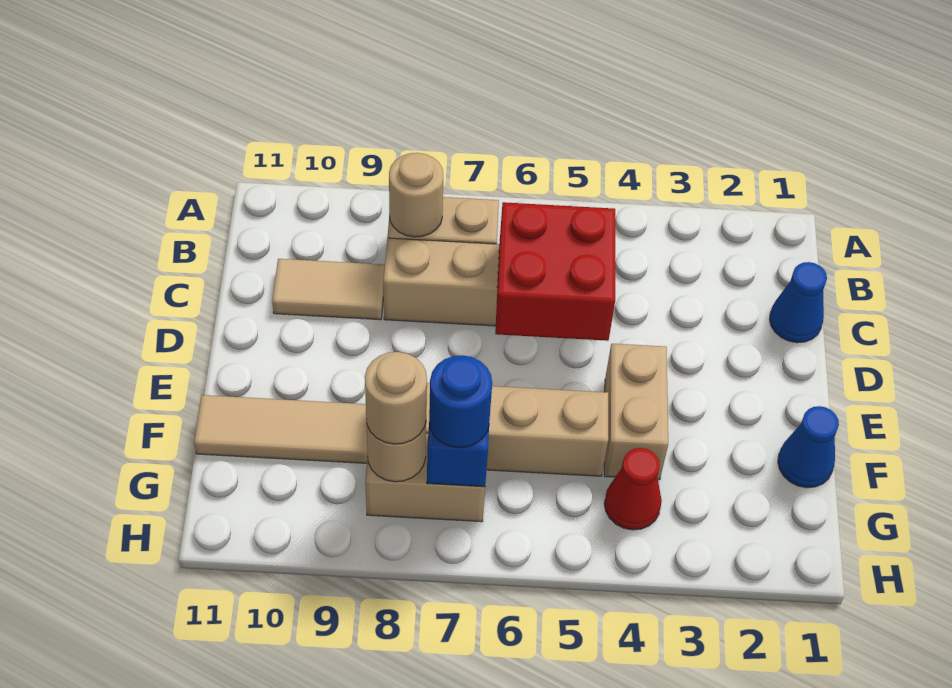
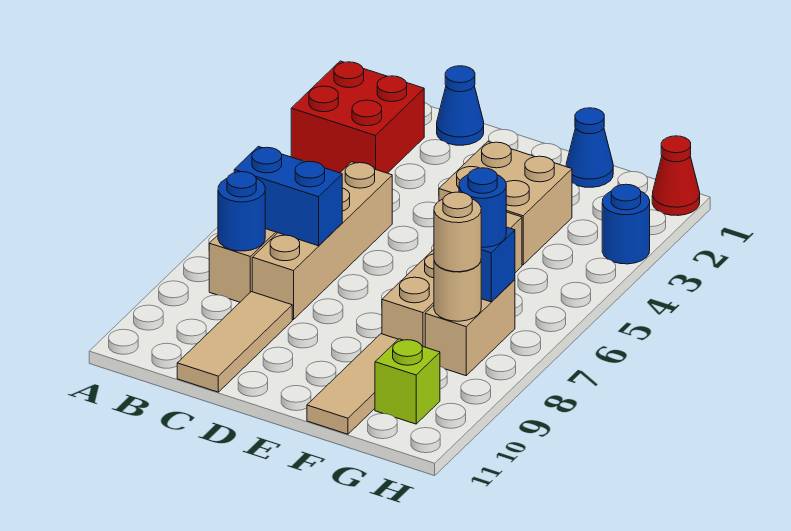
none -> blue brick B7:C7 level 2
tan round brick B8 level 2 -> blue round brick B8 level 2
red brick C5:D6 level 2 -> red brick A2:B3 level 1
tan tile C9:C10 level 1 -> tan tile C9:C11 level 1
tan brick E4:F4 level 1 -> tan brick E3:F4 level 1
red cone G4 level 1 -> red cone H1 level 1
none -> lime brick G10 level 1
none -> blue round brick H3 level 1

